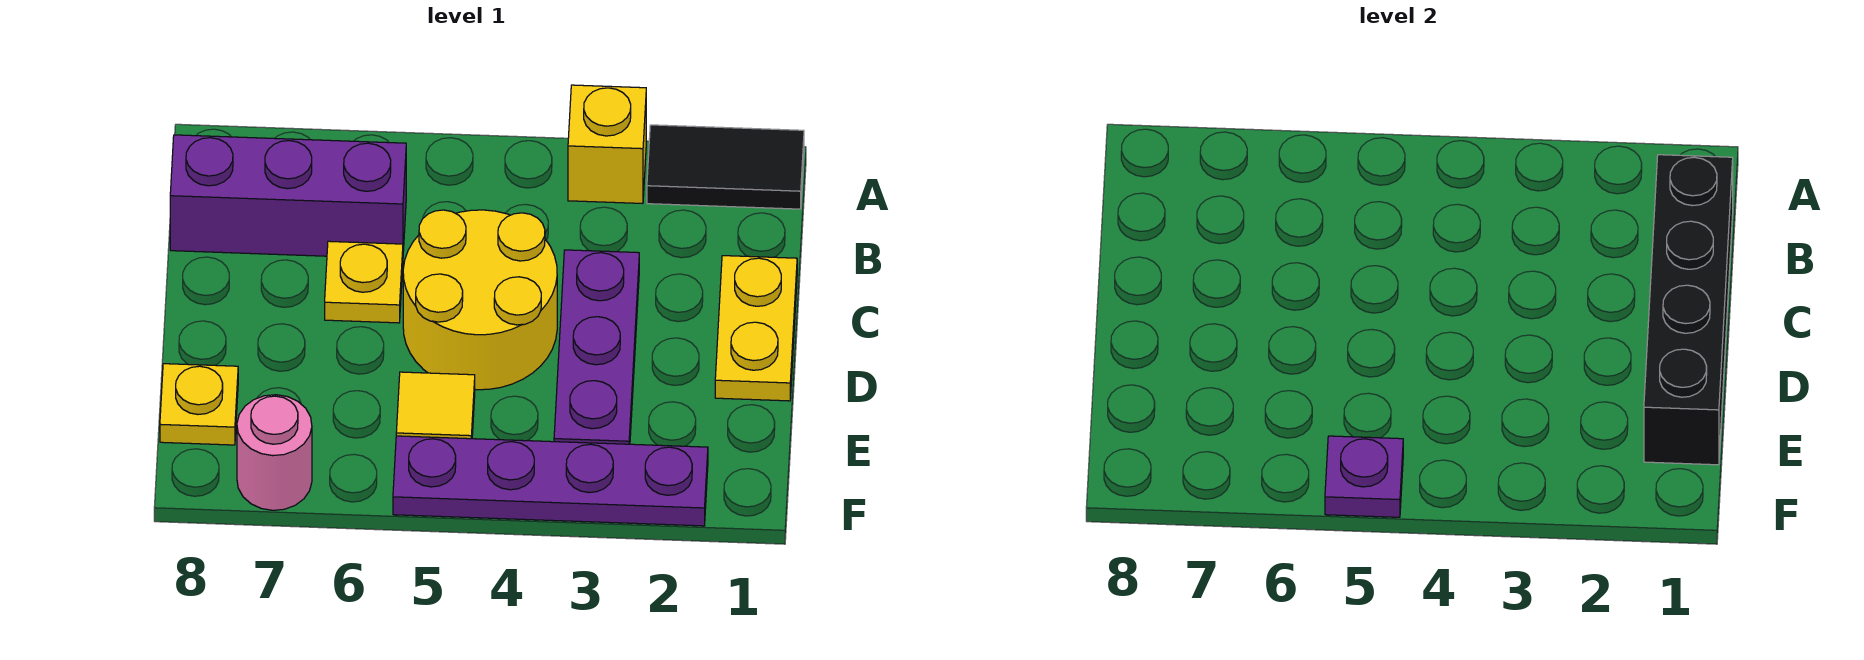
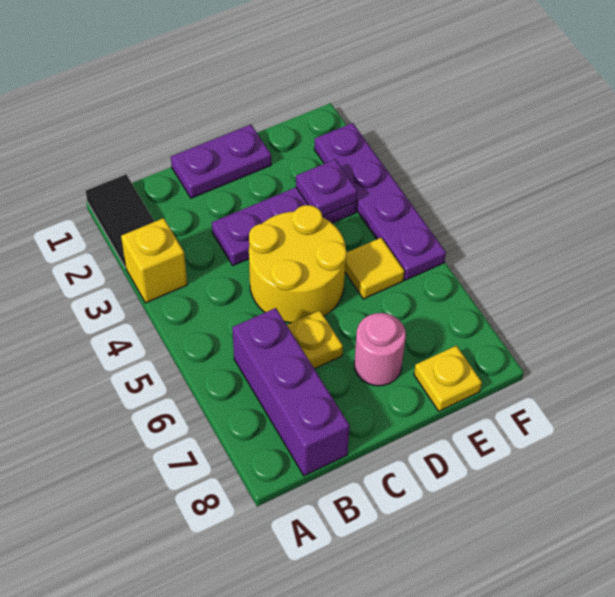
black brick B1:E1 level 2 -> none
yellow plate C1:D1 level 1 -> purple plate C1:D1 level 1
purple plate F5 level 2 -> purple plate E3 level 2
pink round brick F7 level 1 -> pink round brick D7 level 1

